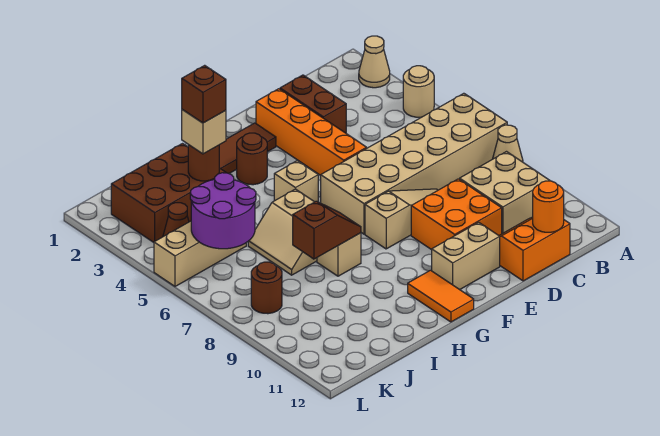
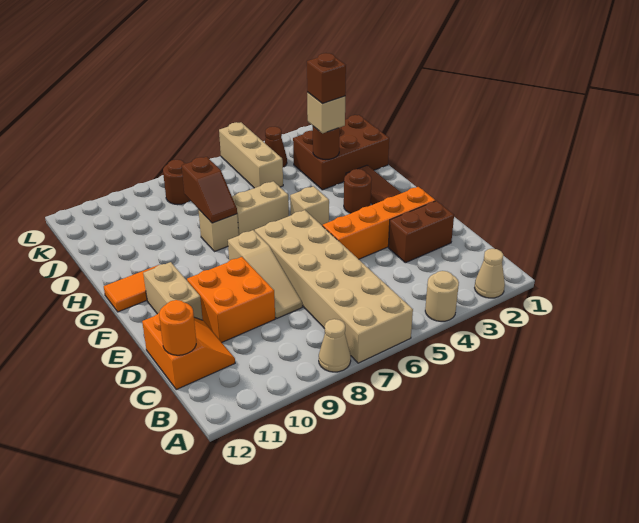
tan brick B9:C10 level 1 -> none
brown brick I2:K3 level 1 -> brown brick I1:J3 level 1
purple round brick J5:K6 level 2 -> none

